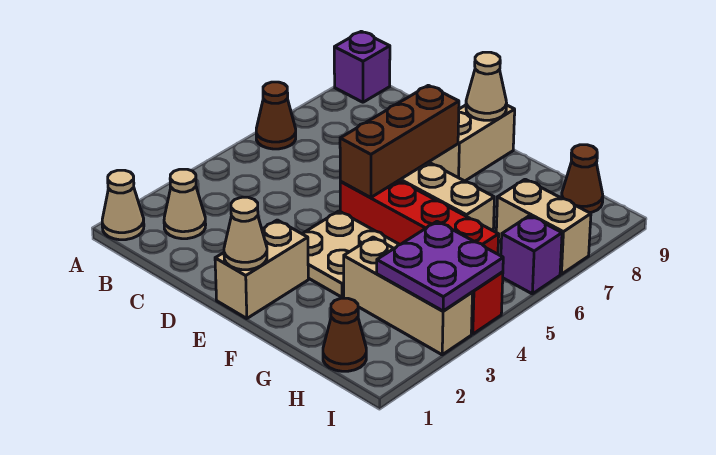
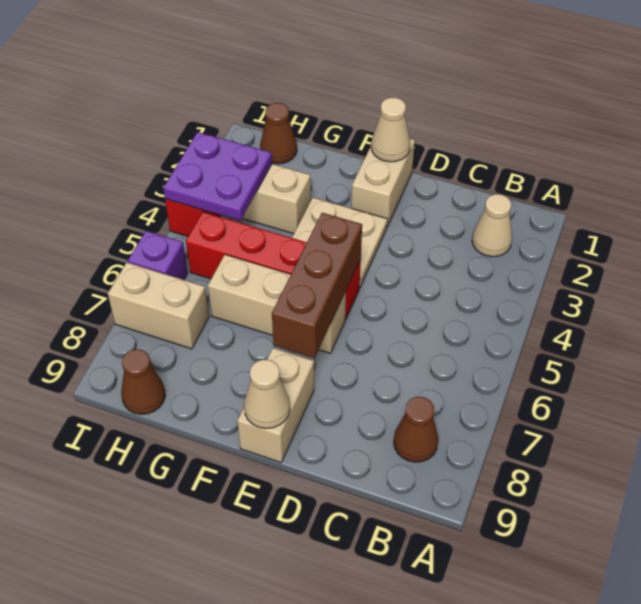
tan cone A1 level 1 -> none
brown cone A6 level 1 -> brown cone B8 level 1
purple brick A9 level 1 -> none

